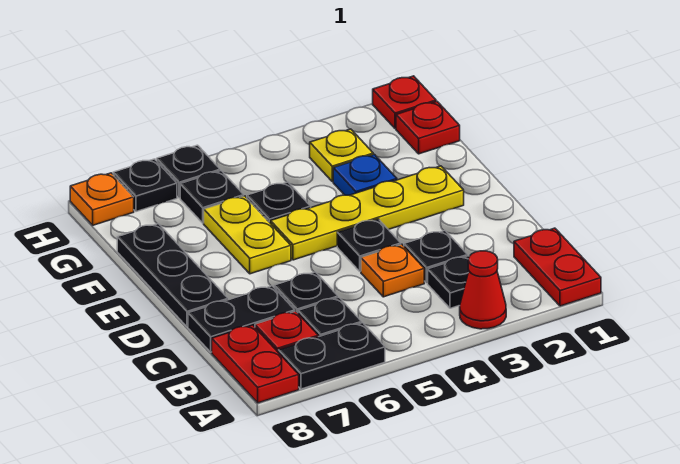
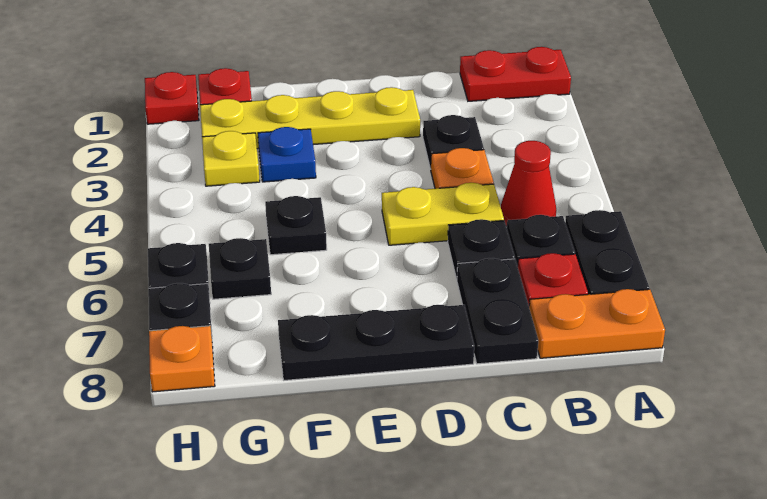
red cone A3 level 1 -> red cone B5 level 1
red plate A8:B8 level 1 -> orange plate A8:B8 level 1
black plate B3 level 1 -> none
black plate D4 level 1 -> none
yellow plate E2:E5 level 1 -> yellow plate D2:G2 level 1
yellow plate E6:F6 level 1 -> yellow plate C5:D5 level 1

